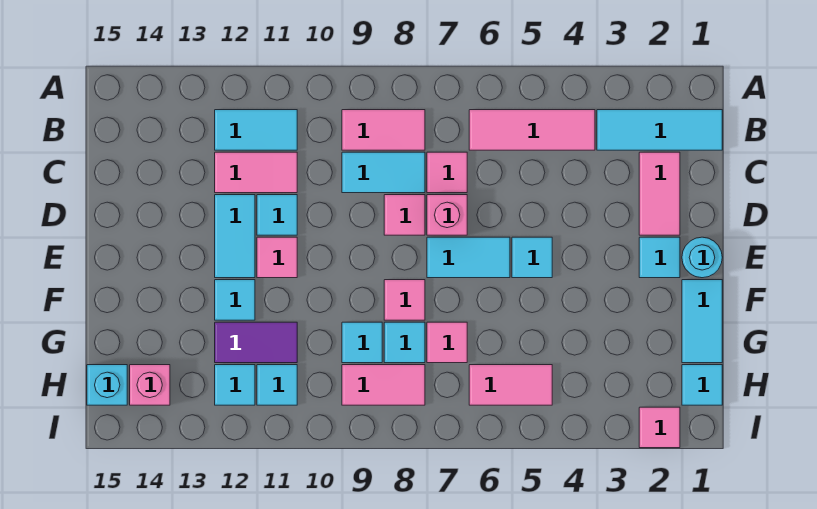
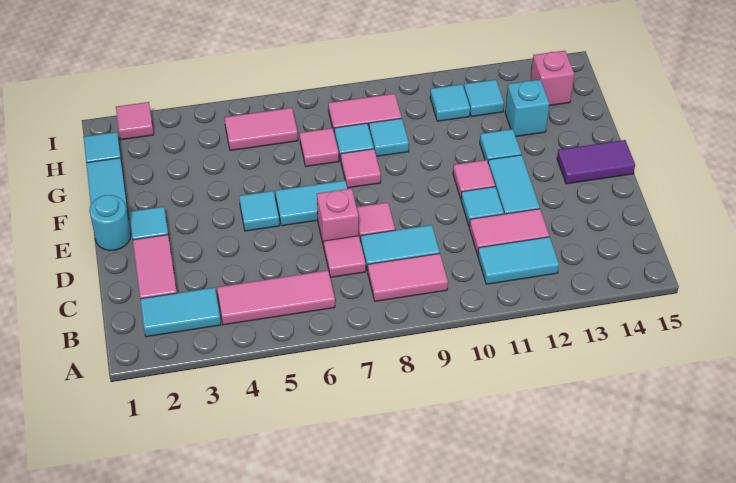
cyan tile B1:B3 level 1 -> cyan tile B2:B3 level 1
purple tile G11:G12 level 1 -> purple tile E14:E15 level 1
cyan brick H15 level 1 -> cyan brick G13 level 1

